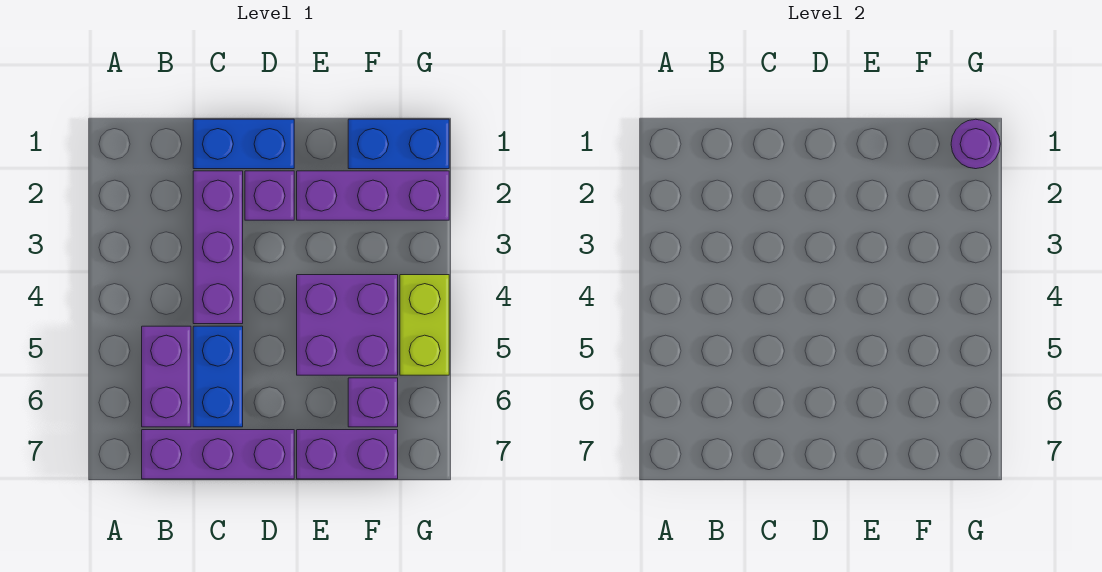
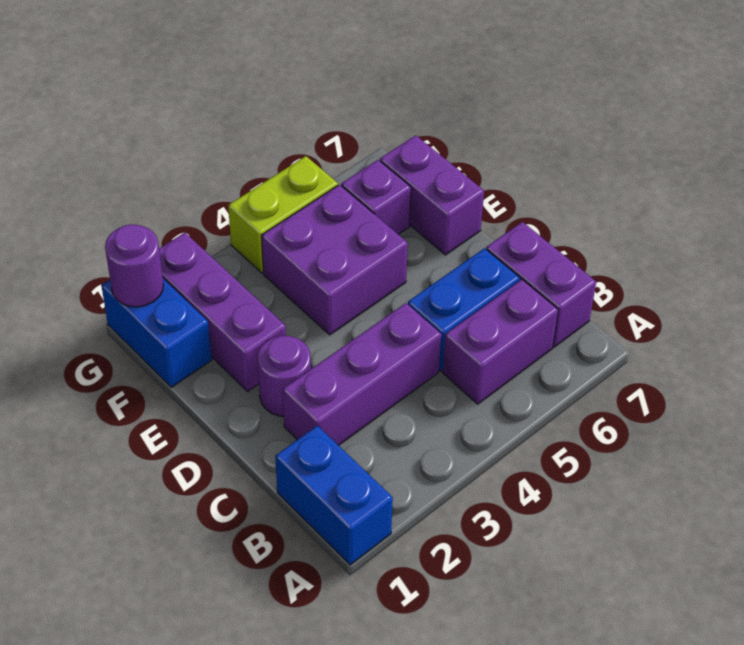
purple brick B7:D7 level 1 -> purple brick B7:C7 level 1
blue brick C1:D1 level 1 -> blue brick A1:B1 level 1
purple brick D2 level 1 -> purple round brick D2 level 1

